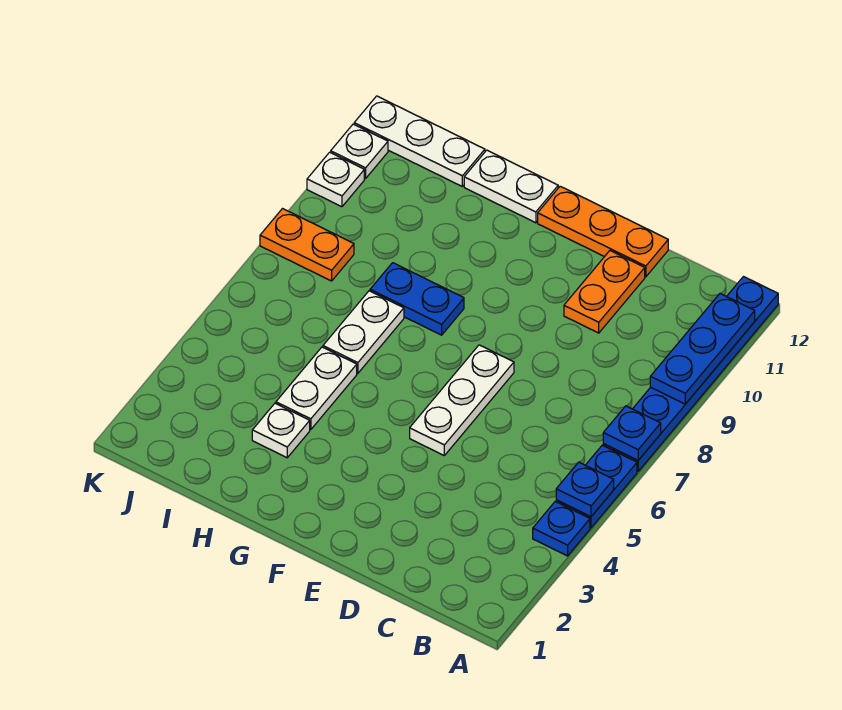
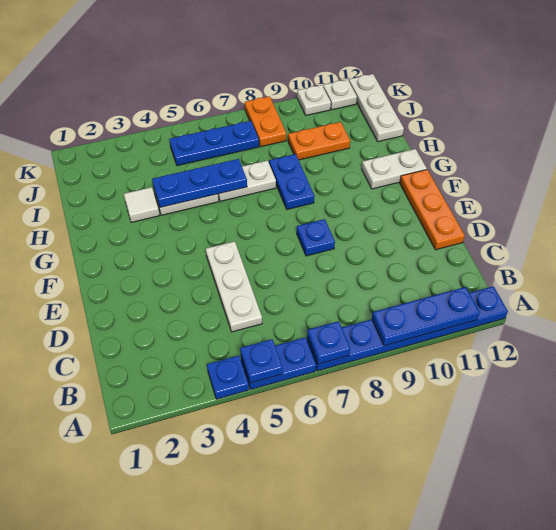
orange plate D10:D11 level 1 -> orange plate I9:I10 level 1
white plate E5:E7 level 1 -> white plate C5:E5 level 1
none -> blue plate E8 level 1
white plate G12:H12 level 1 -> white plate G11:G12 level 1
white plate H3 level 1 -> white tile H3 level 1
none -> blue plate H4:H6 level 2
none -> blue plate J5:J7 level 1

